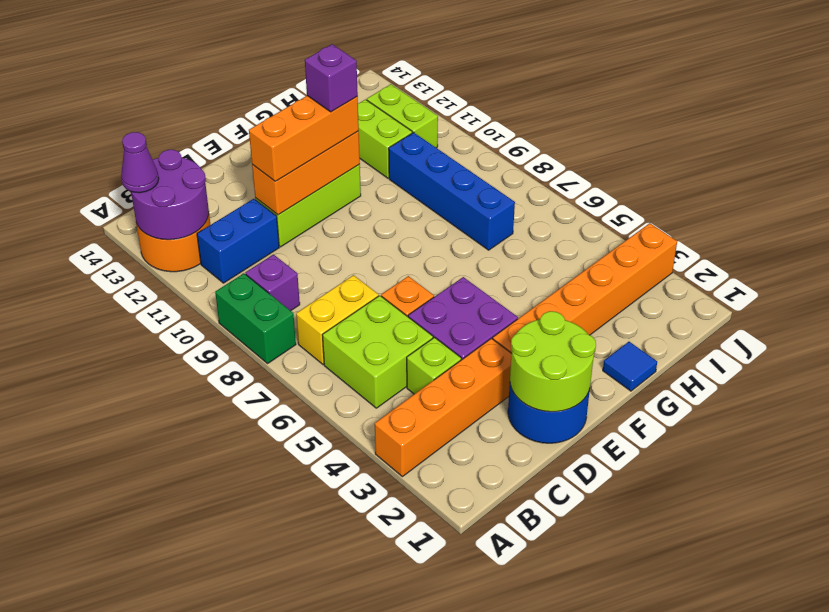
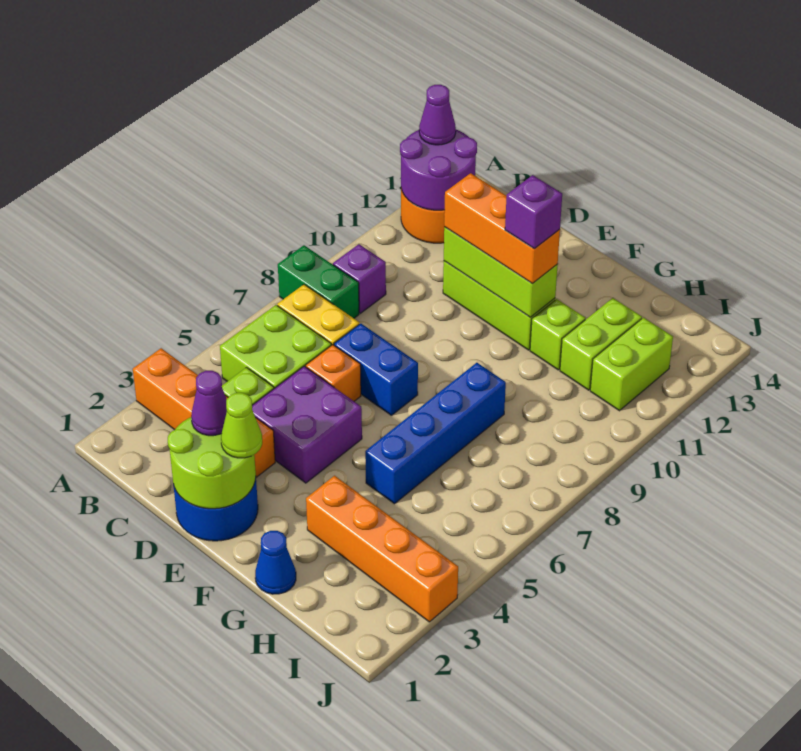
green brick A8:A9 level 1 -> green brick A8:B8 level 1
blue brick B11:C11 level 1 -> blue brick D7:E7 level 1
none -> purple cone D2 level 3
orange brick D11:F11 level 2 -> lime brick D11:F11 level 2
none -> lime cone E2 level 3
orange brick E3:J3 level 1 -> orange brick G3:J3 level 1
blue tile G1 level 1 -> blue cone G1 level 1
none -> lime brick G11 level 1
blue brick H7:H10 level 1 -> blue brick G5:G8 level 1

